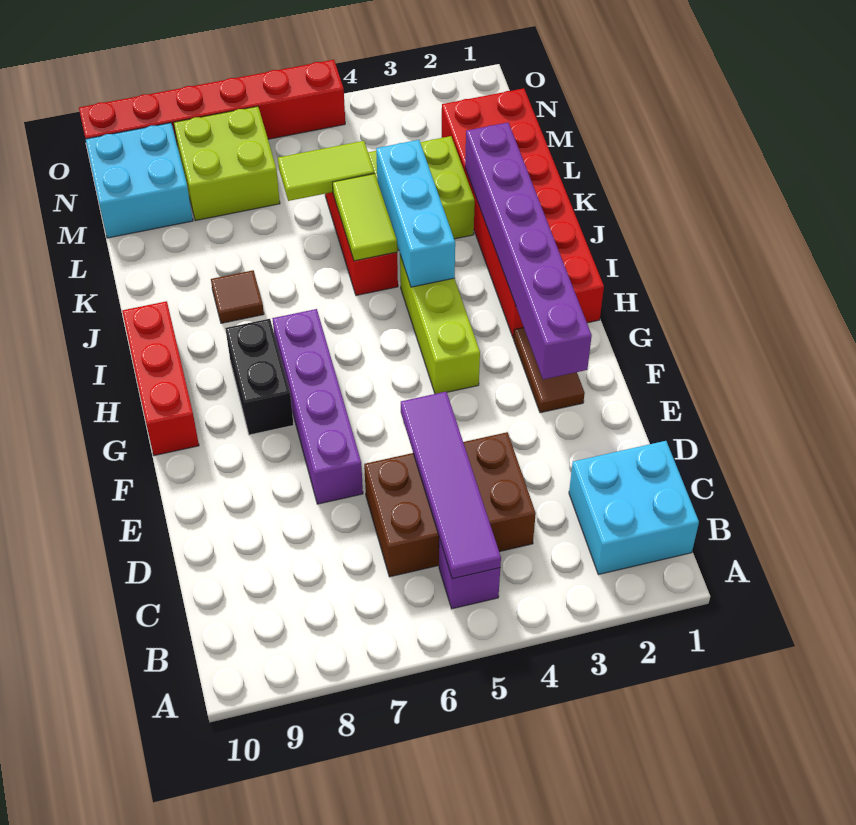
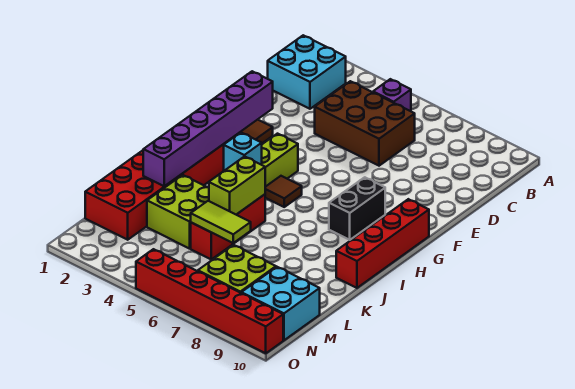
purple tile B5:E5 level 2 -> none
purple brick E7:H7 level 1 -> none
red brick G10:I10 level 1 -> red brick G10:J10 level 1
cyan brick I4:K4 level 2 -> cyan brick I4 level 2
lime tile J5:K5 level 2 -> lime brick J5:K5 level 2
brown tile J8 level 1 -> brown tile H5 level 1

